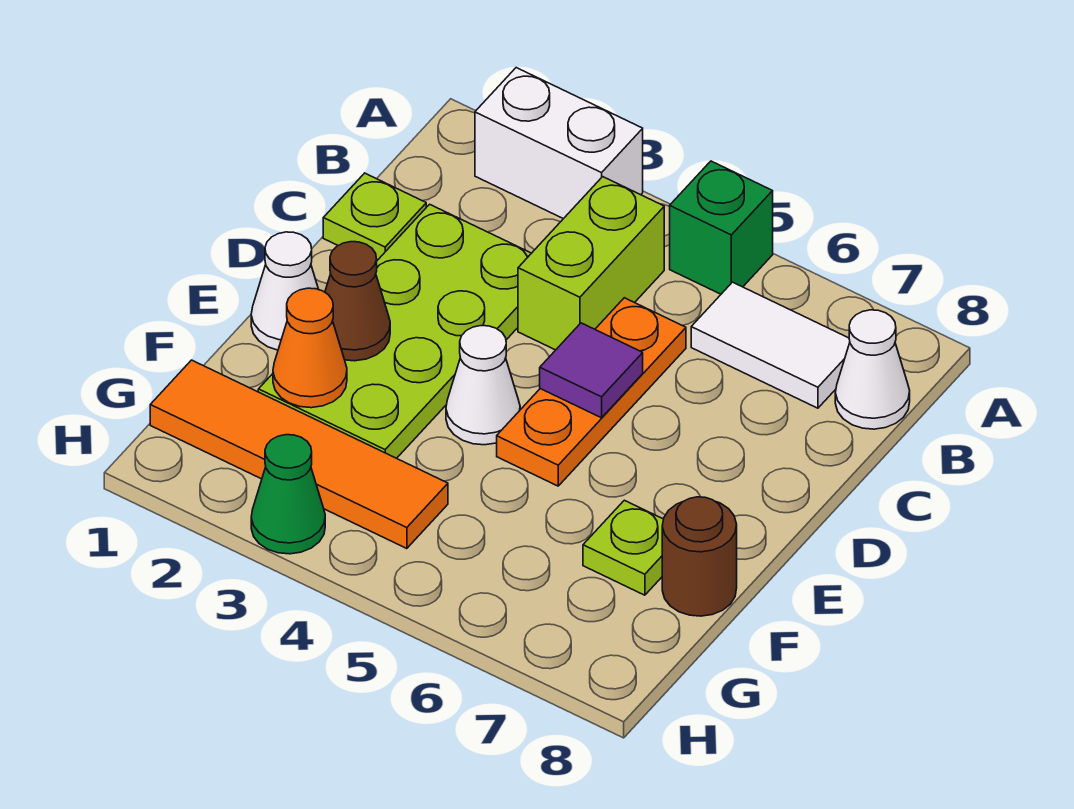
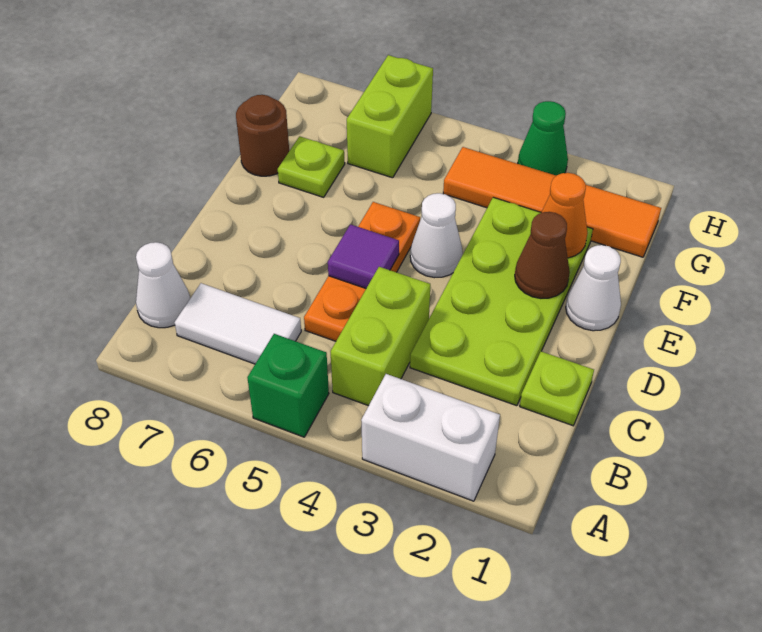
none -> lime brick G6:H6 level 1

